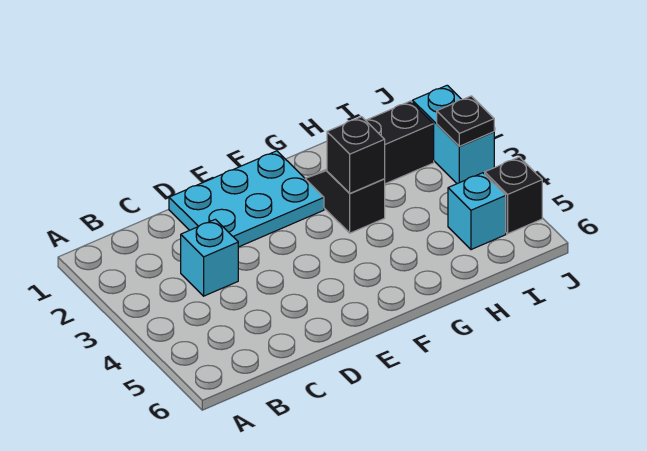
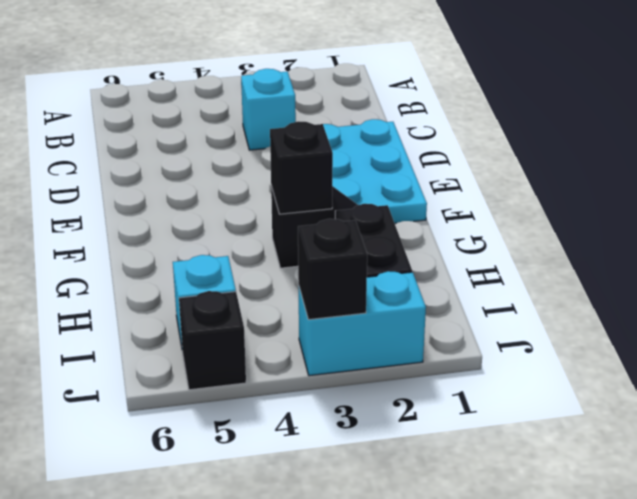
black plate J3 level 2 -> black brick J3 level 2

